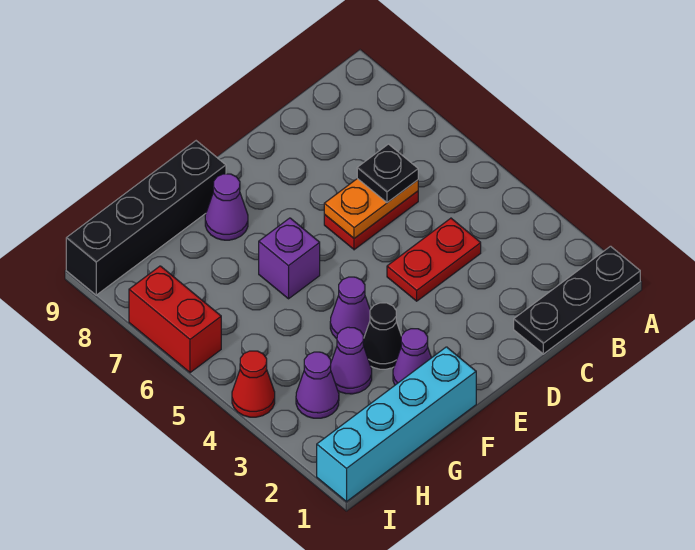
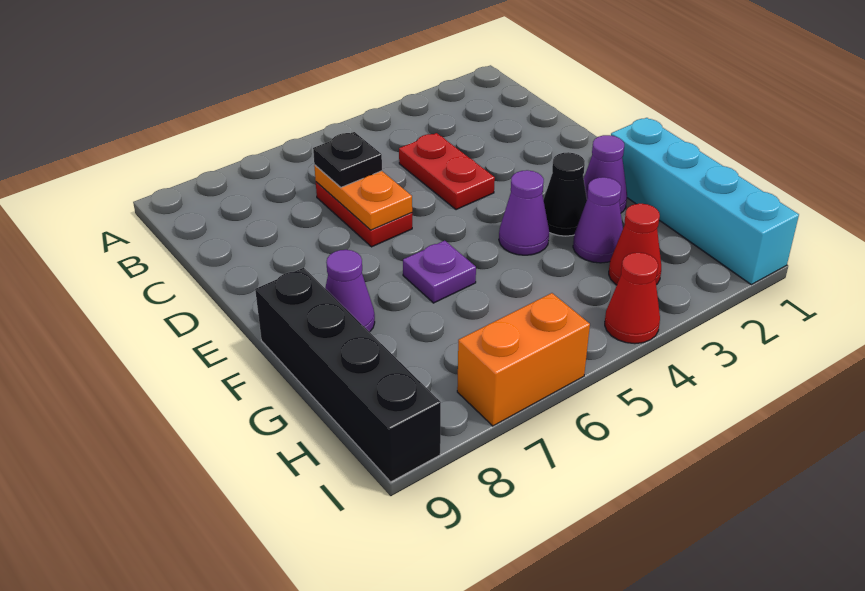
black plate A1:C1 level 1 -> none
purple brick F6 level 1 -> purple plate F6 level 1
purple cone H3 level 1 -> red cone H3 level 1
red brick I6:I7 level 1 -> orange brick I6:I7 level 1

